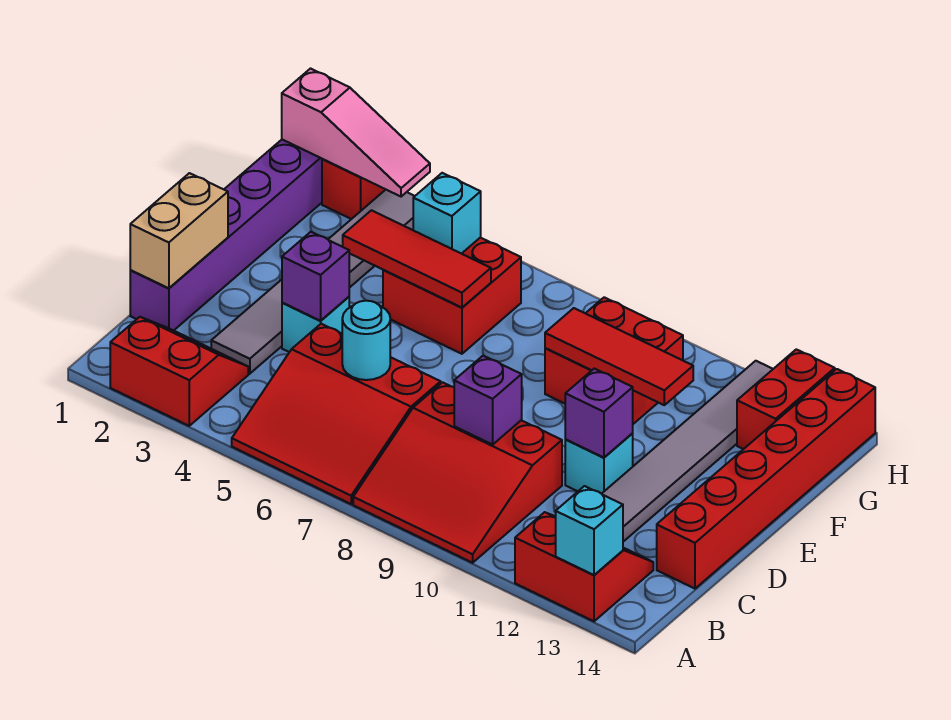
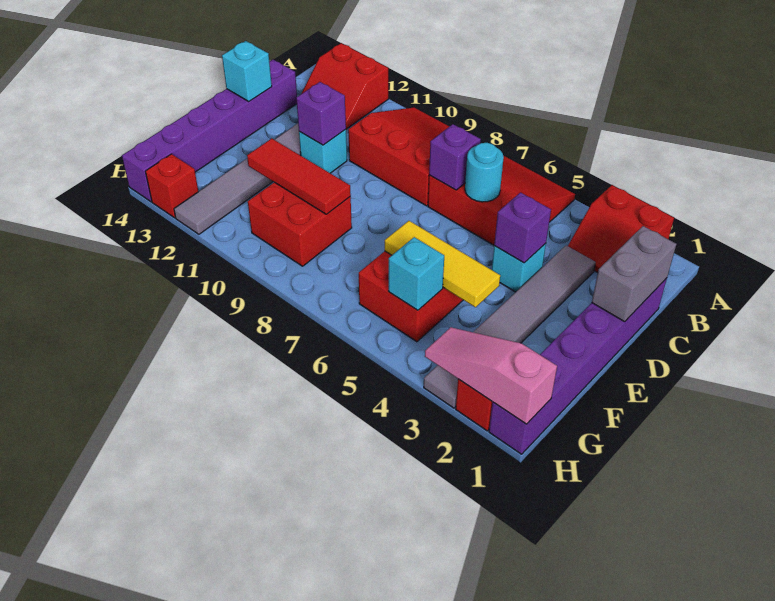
cyan brick A13 level 2 -> cyan brick D14 level 2
tan brick C1:D1 level 2 -> grey brick C1:D1 level 2
purple brick C9 level 2 -> purple brick C7 level 2
red brick C14:H14 level 1 -> purple brick C14:H14 level 1
red tile F4:F6 level 2 -> yellow tile F4:F6 level 2
red brick G13:H13 level 1 -> red brick H13 level 1

